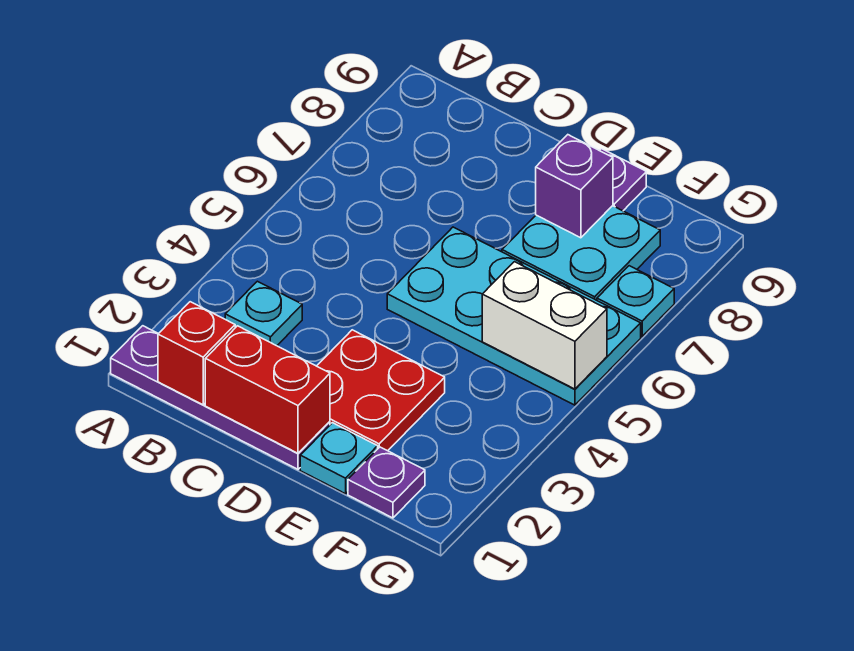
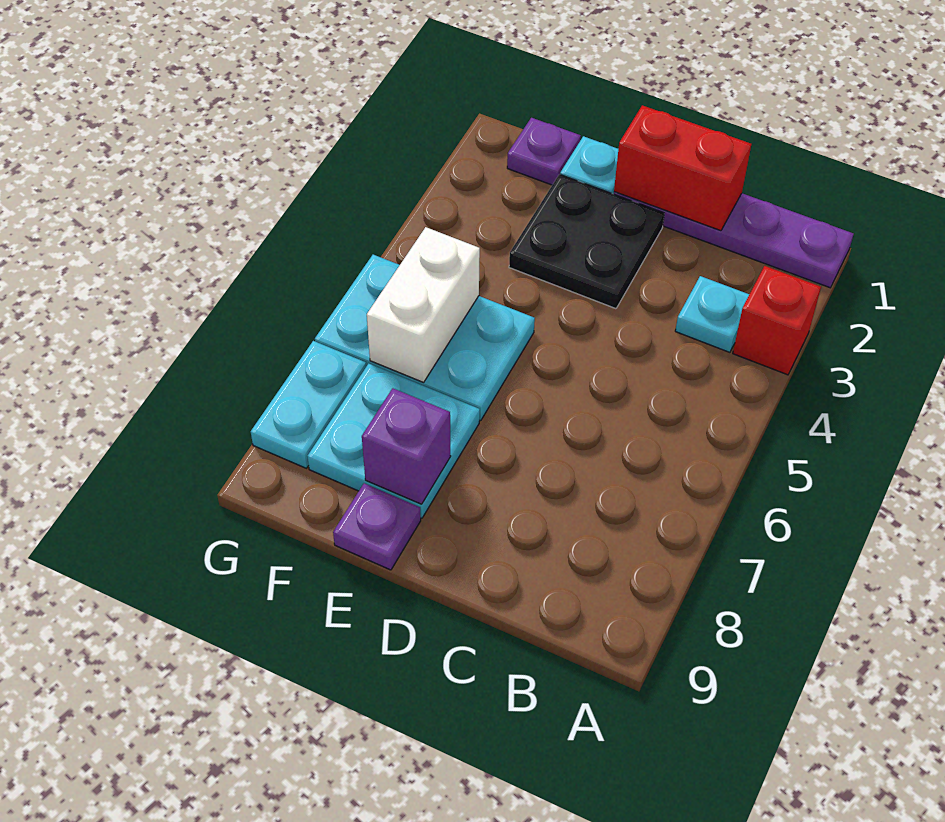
red brick B1 level 2 -> red brick A3 level 1
red plate D2:E3 level 1 -> black plate D2:E3 level 1
cyan plate D5:G6 level 1 -> cyan plate E5:G6 level 1
white brick F5:G5 level 2 -> white brick F5:F6 level 2
cyan plate G7 level 1 -> cyan plate G7:G8 level 1

